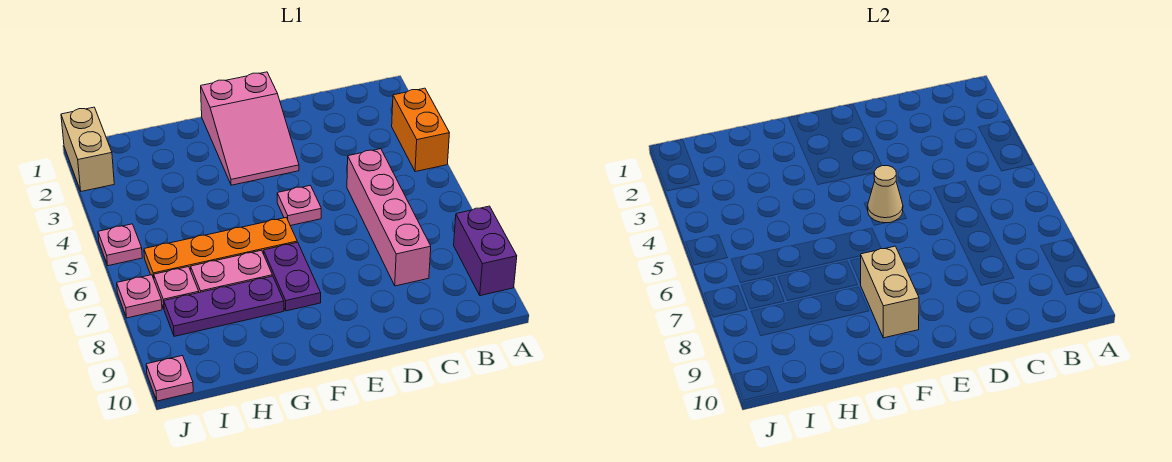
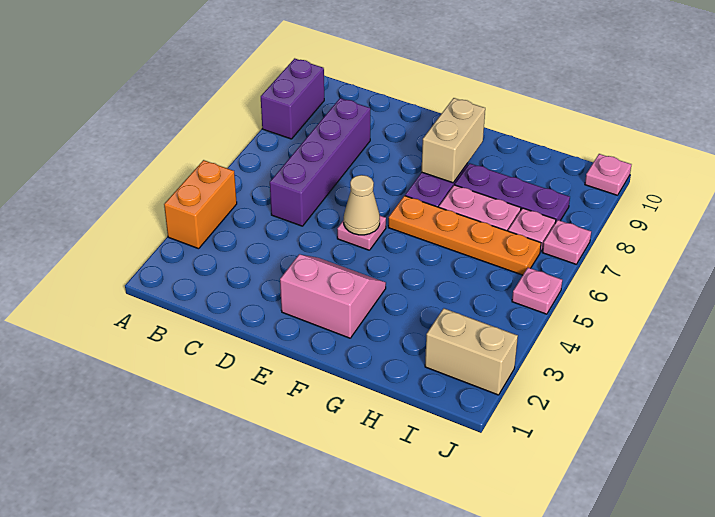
pink brick C5:C8 level 1 -> purple brick C5:C8 level 1
pink slope E1:F3 level 1 top 1 -> pink slope E2:F3 level 1 top 2
tan brick J1:J2 level 1 -> tan brick I2:J2 level 1

